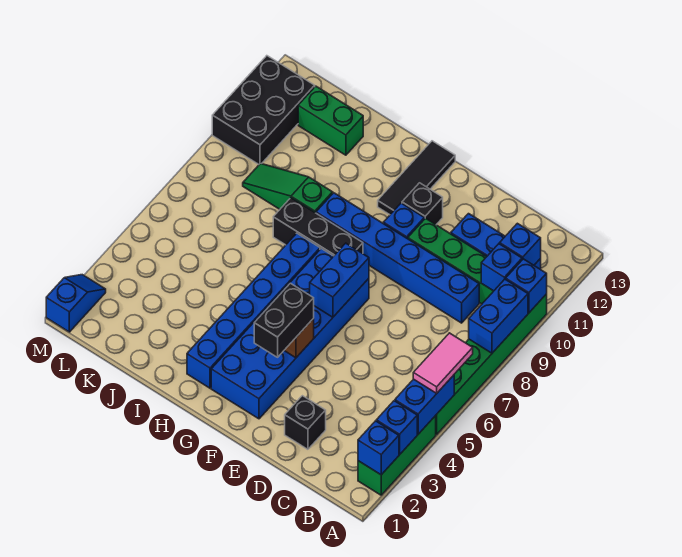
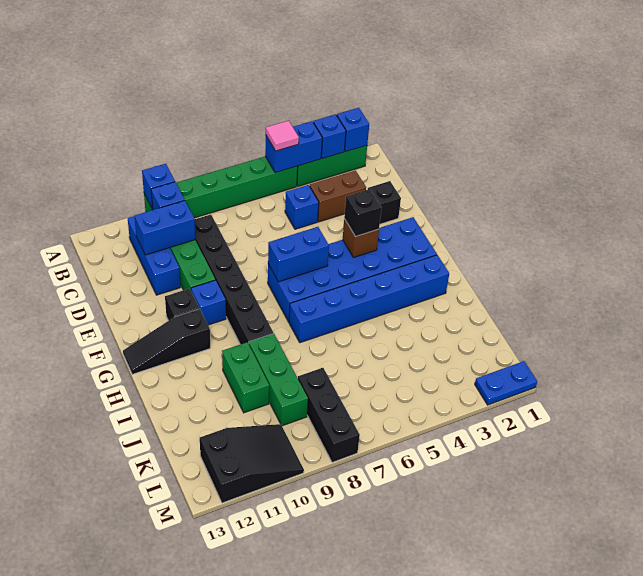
pink tile A5:A6 level 3 -> pink tile A5 level 3
blue brick A8:A9 level 2 -> blue brick C10:C11 level 2
blue brick B11 level 2 -> blue brick C5 level 1
none -> brown brick C3:C4 level 1
blue brick C9:H9 level 1 -> black brick C9:H9 level 1
black brick F3:F4 level 3 -> black brick F4 level 3
black brick G8:I8 level 1 -> black brick K8:M8 level 1
black tile G11:G13 level 1 -> black slope G11:G13 level 1 top 11
green slope I9:K9 level 1 top I -> green brick I9:K9 level 1
green brick J12:K12 level 1 -> green brick I10:J10 level 1
black brick L10:M12 level 1 -> black slope L10:M12 level 1 top 12
blue slope M1:M2 level 1 top 1 -> blue plate M1:M2 level 1

